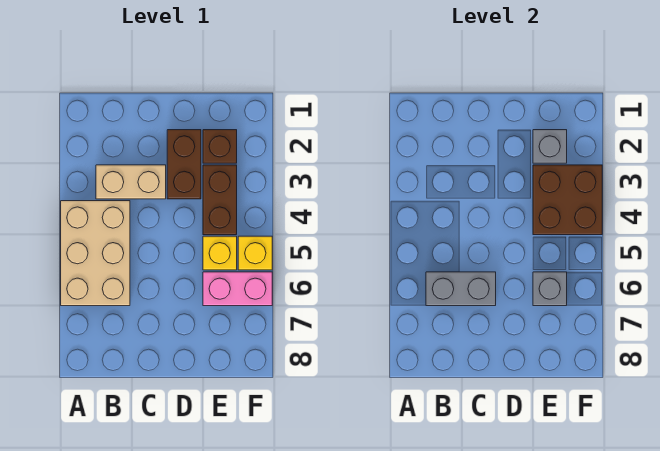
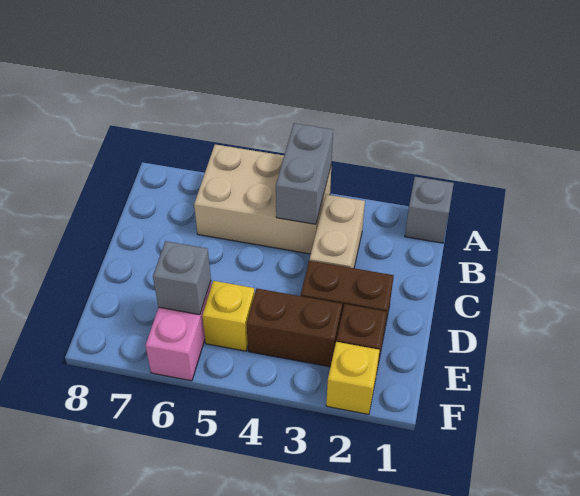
grey brick B6:C6 level 2 -> grey brick A4:B4 level 2
grey brick E2 level 2 -> grey brick A1 level 1
brown brick E3:F4 level 2 -> none
yellow brick F5 level 1 -> yellow brick F2 level 1

